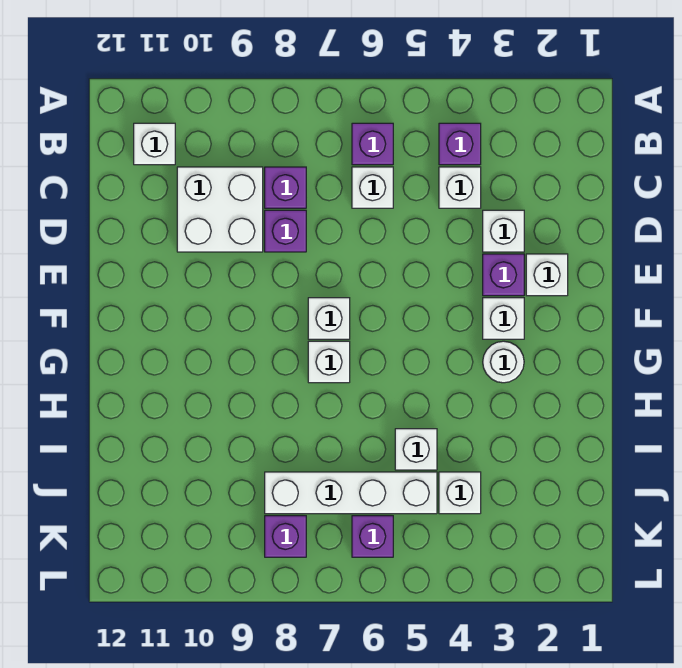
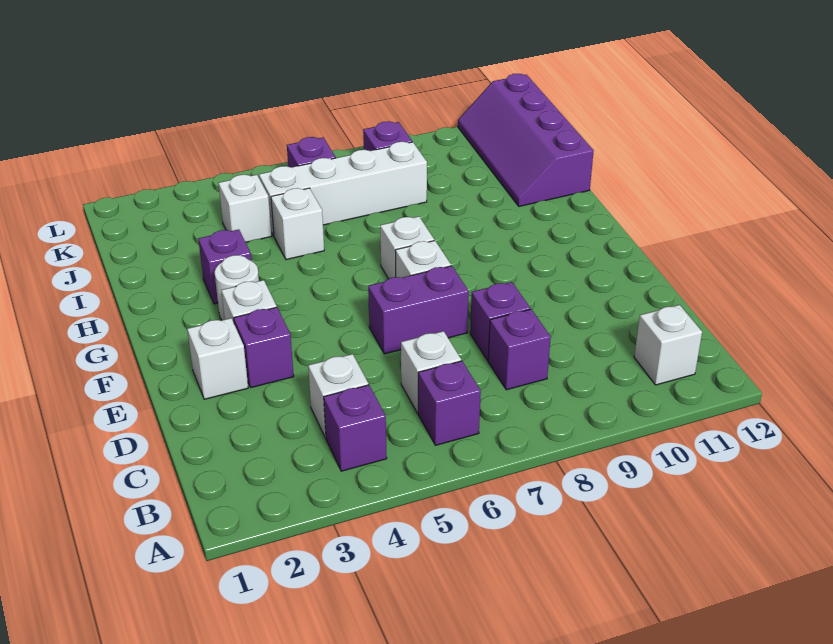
white brick C9:D10 level 1 -> none
white brick D3 level 1 -> none
none -> purple brick E6:E7 level 1
none -> purple brick H3 level 1
none -> purple slope I11:L12 level 1 top 12

